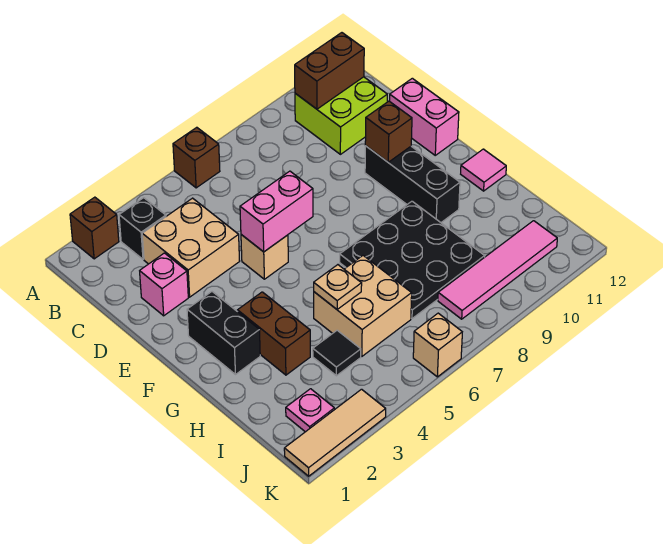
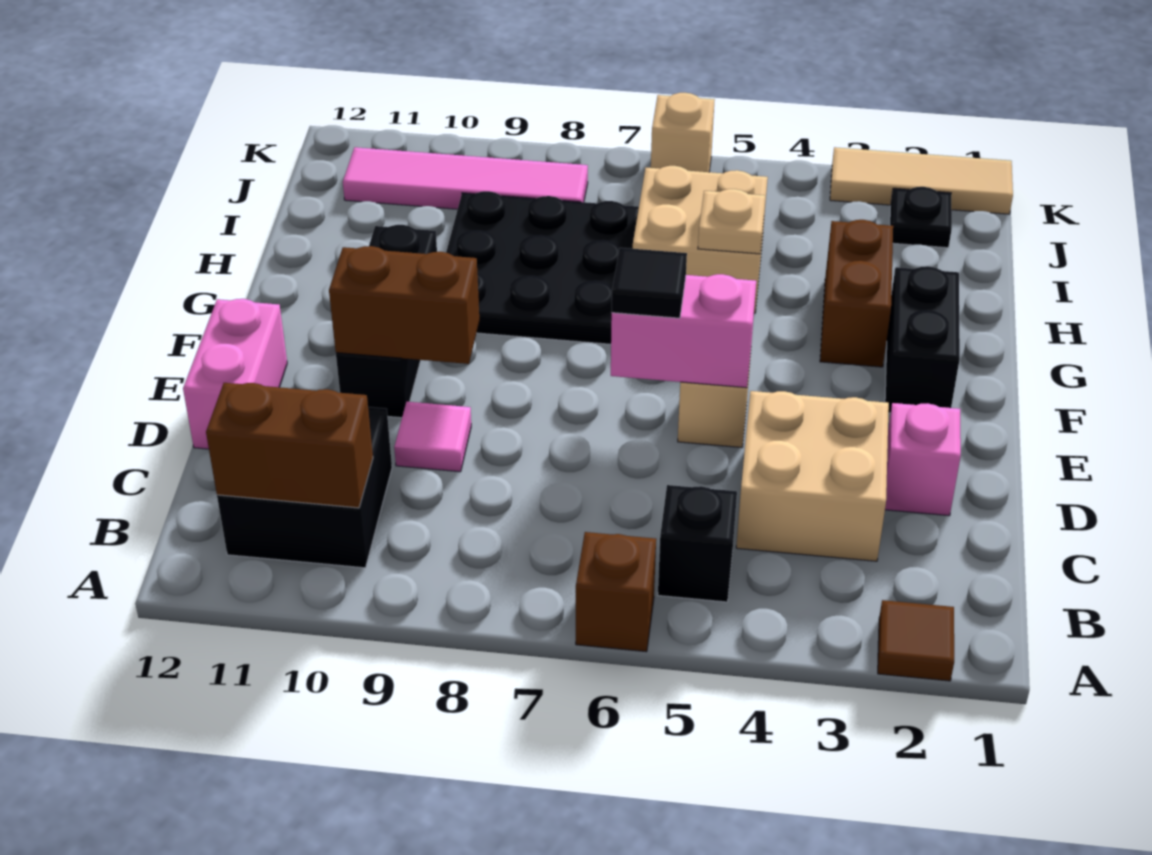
brown brick A2 level 1 -> brown tile A2 level 1
black brick B3 level 1 -> black brick B5 level 1
lime brick B10:C11 level 1 -> black brick B10:C11 level 1
brown brick E10 level 2 -> brown brick E9:E10 level 2
pink tile G12 level 1 -> pink tile D9 level 1
black tile I4 level 1 -> black tile E6 level 3
pink plate J2 level 1 -> black plate J2 level 1

